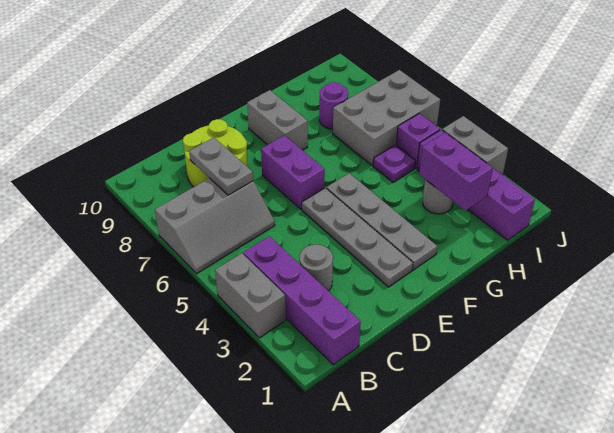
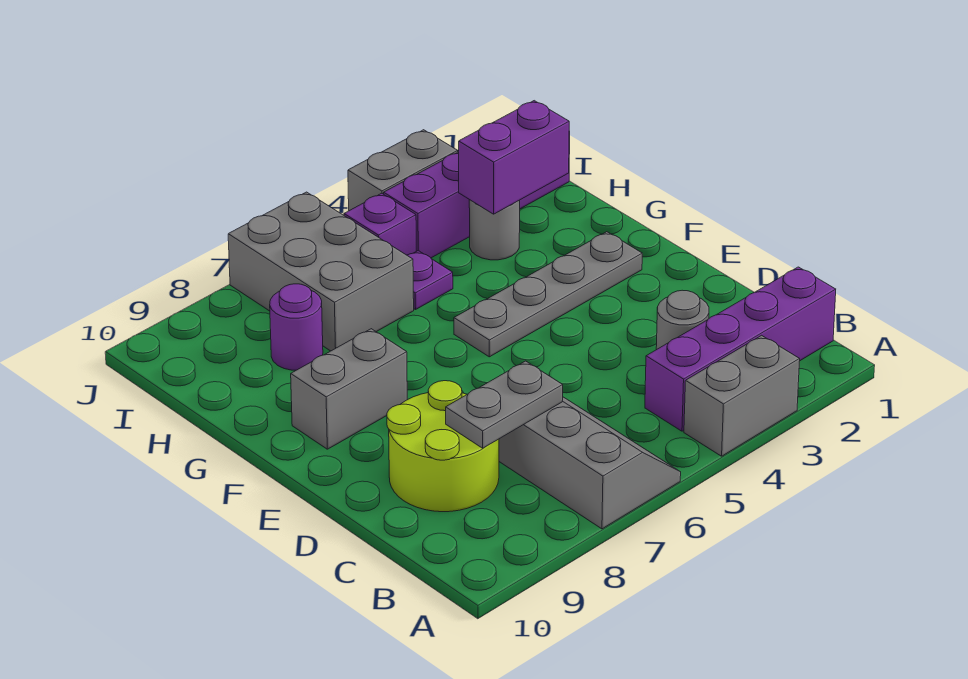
grey plate E2:E5 level 1 -> none
purple brick E6:E7 level 1 -> none

